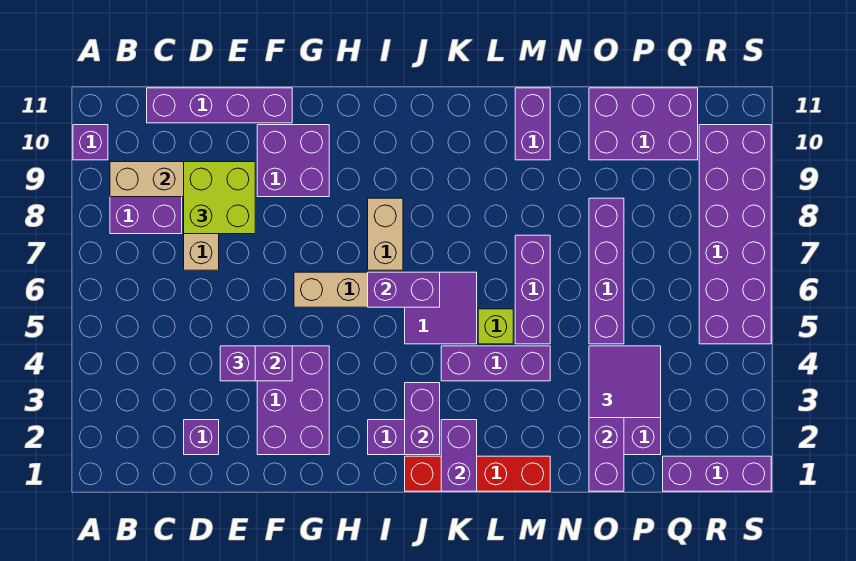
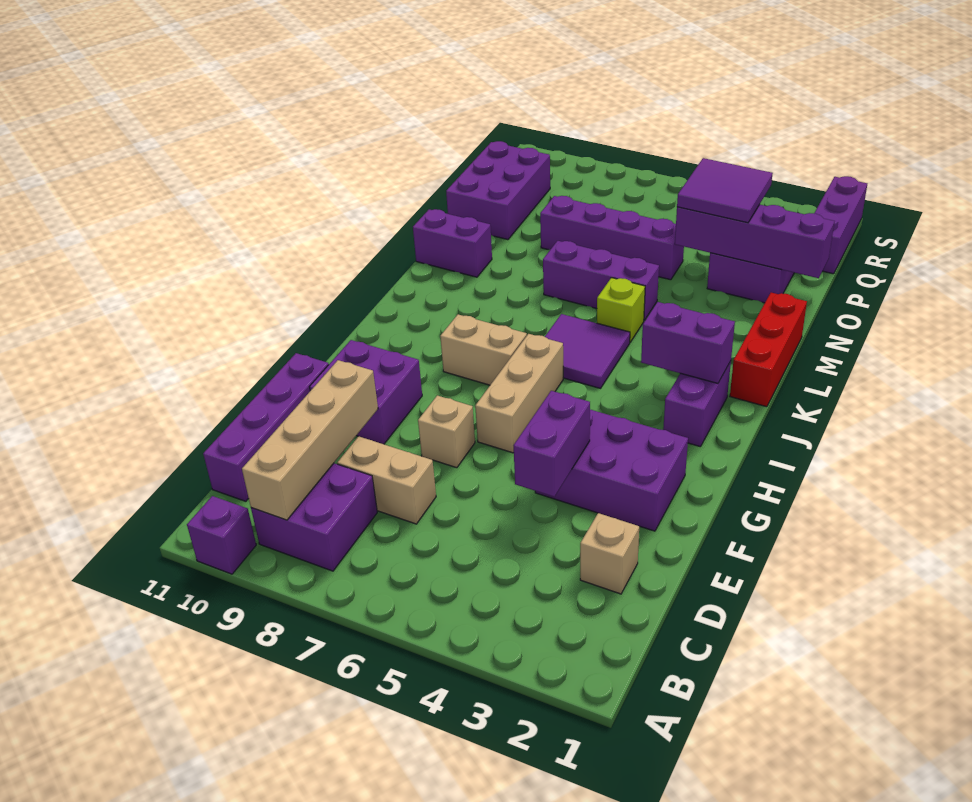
purple brick D2 level 1 -> tan brick D2 level 1
lime brick D8:E9 level 3 -> none
purple brick E4 level 3 -> none
none -> tan brick F7 level 1
purple brick I6:J6 level 2 -> none
red brick J1:M1 level 1 -> red brick K1:M1 level 1
purple brick K1:K2 level 2 -> none
purple brick K4:M4 level 1 -> none
purple brick R5:S10 level 1 -> none

